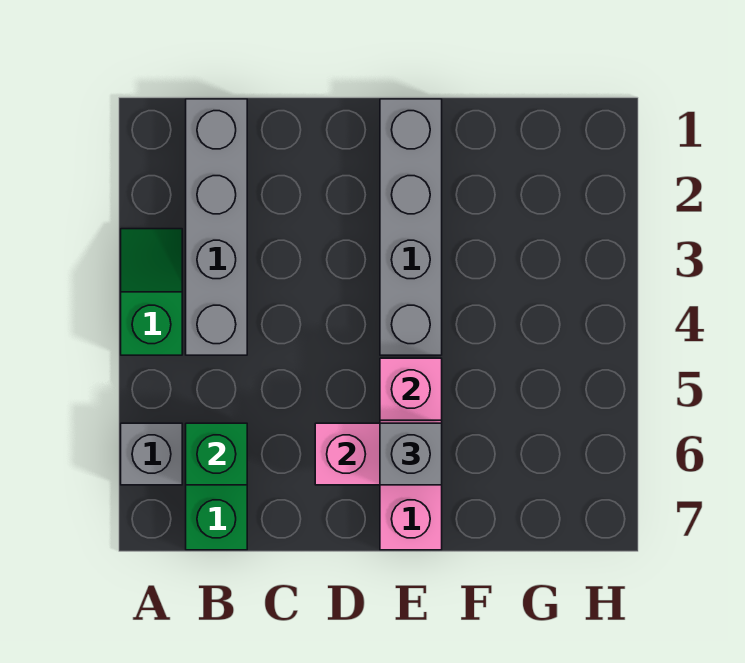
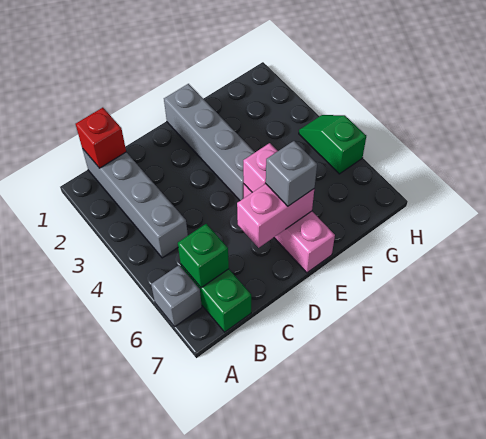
green slope A3:A4 level 1 top 4 -> green slope H4:H5 level 1 top 5
none -> red brick B1 level 2

